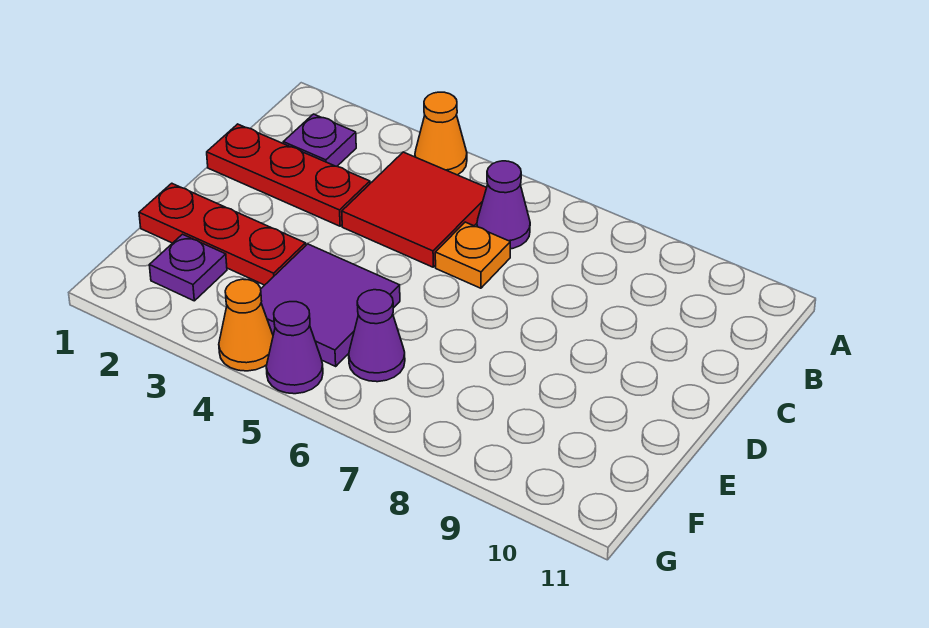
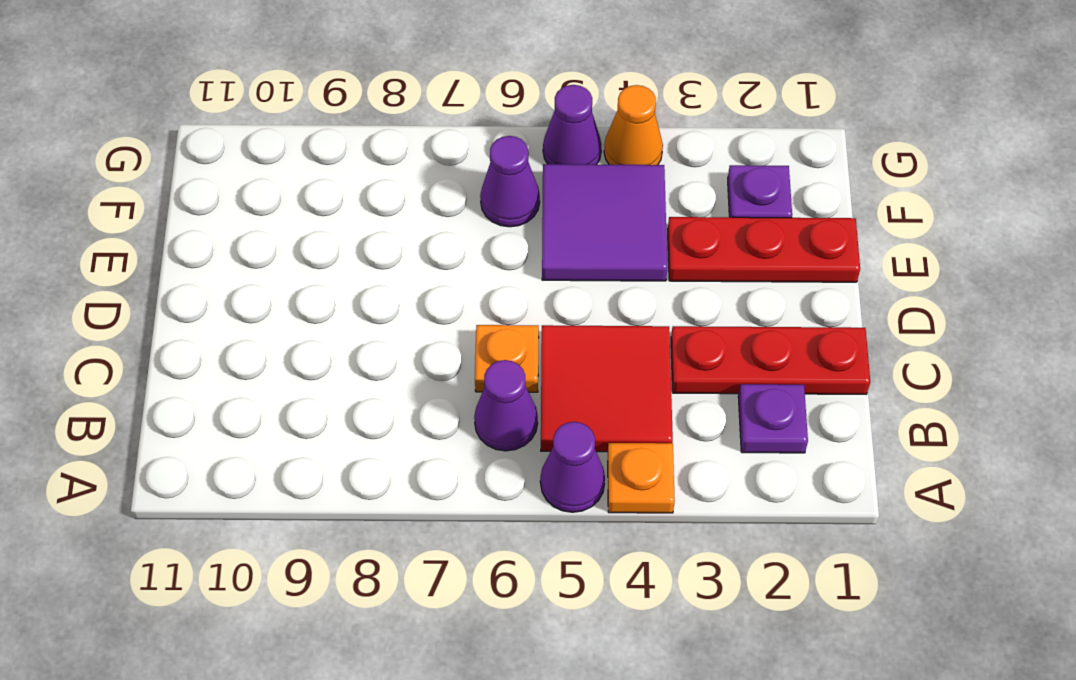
orange cone A4 level 1 -> orange plate A4 level 1
none -> purple cone A5 level 1

